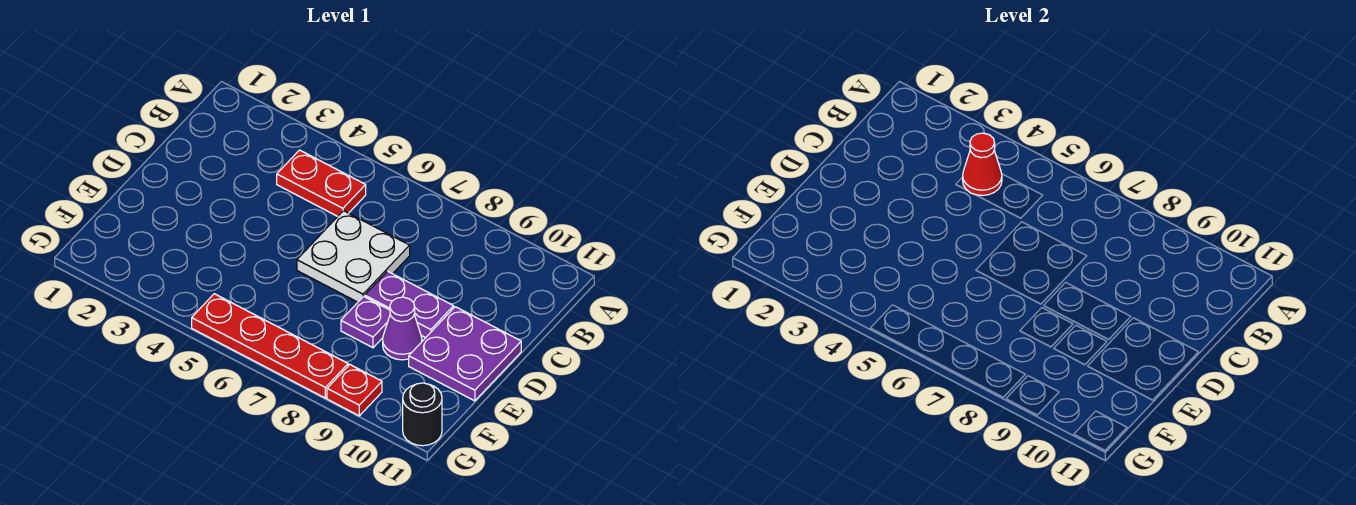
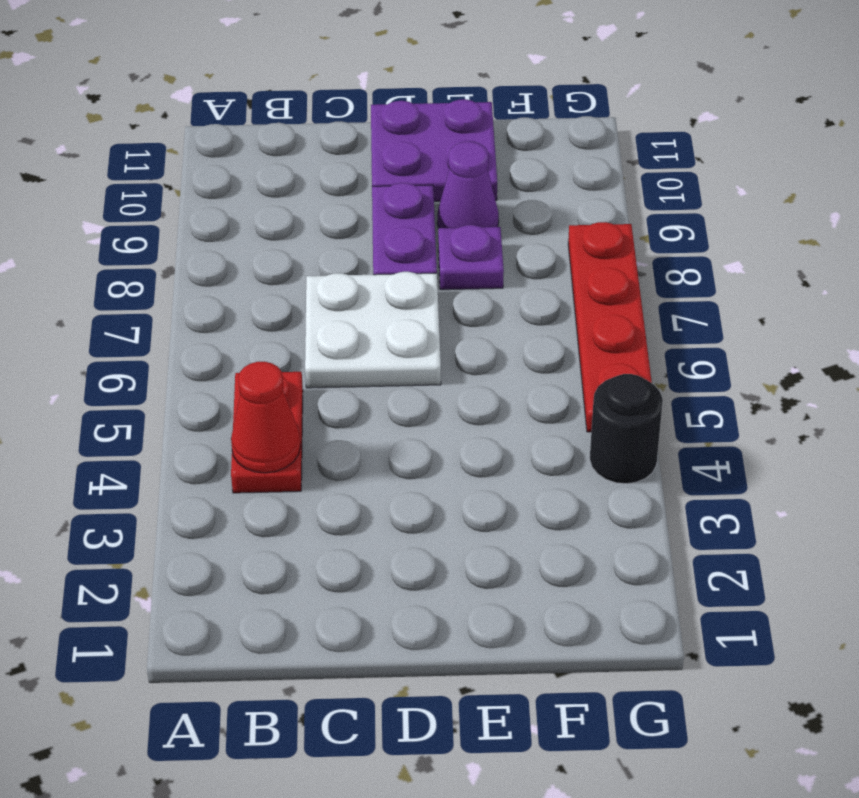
red plate G9 level 1 -> none
black round brick G11 level 1 -> black round brick G4 level 1

